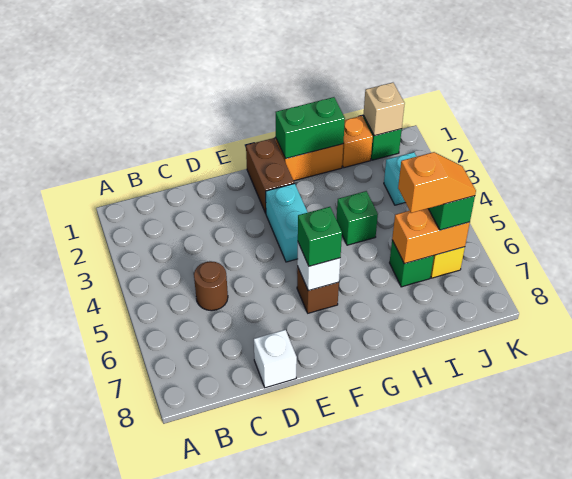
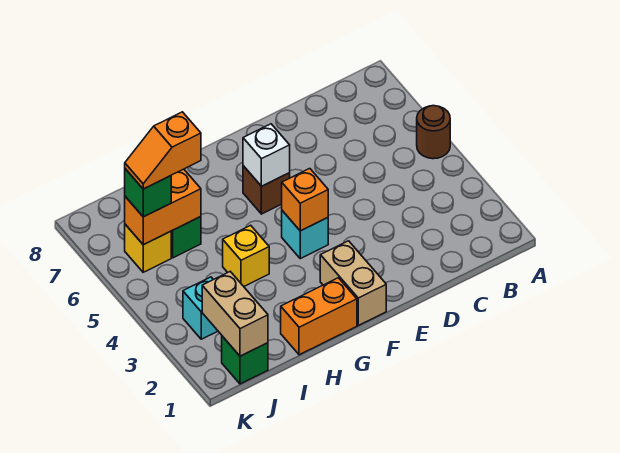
brown round brick C5 level 1 -> brown round brick A5 level 1
white brick D8 level 1 -> none
brown brick F1:F2 level 1 -> tan brick F1:F2 level 1
cyan brick F3:F4 level 1 -> cyan brick F4 level 1
green brick F6 level 3 -> none
green brick G1:H1 level 2 -> none
green brick H4 level 1 -> yellow brick H4 level 1
orange brick I1 level 1 -> orange brick F4 level 2
tan brick J1 level 2 -> tan brick J1:J2 level 2

